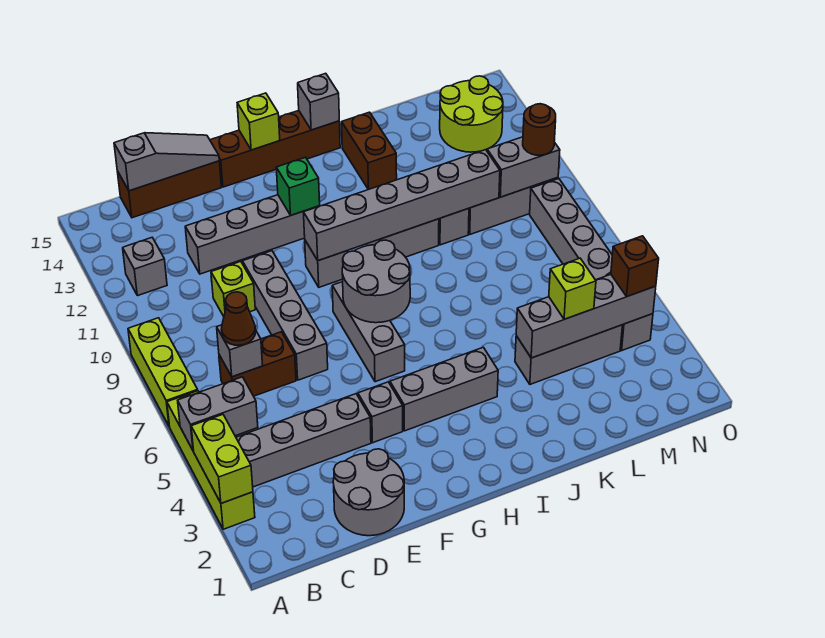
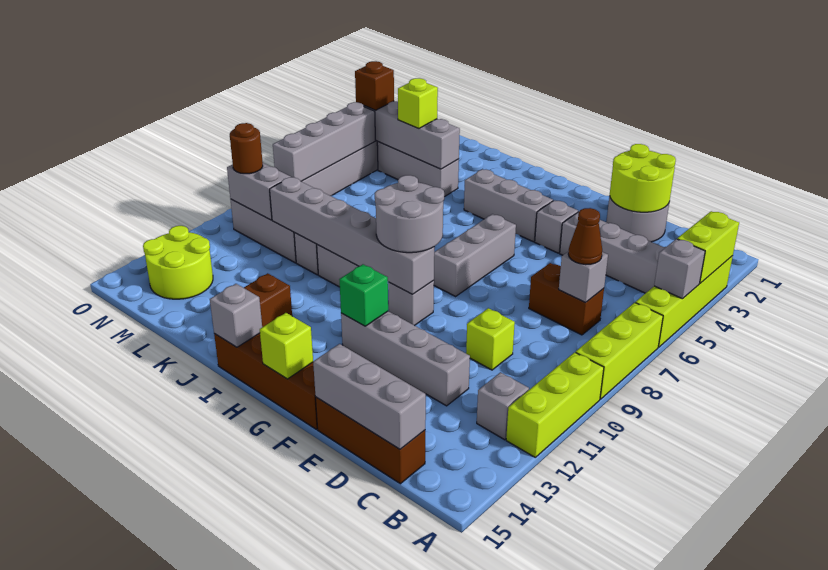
grey brick A5:B5 level 2 -> grey brick A5 level 2
none -> lime brick A10:A12 level 1
grey slope C15:E15 level 2 top C -> grey brick C15:E15 level 2
none -> lime round brick D1:E2 level 2
grey brick E7:E10 level 1 -> grey brick N5:N8 level 2
grey round brick G7:H8 level 2 -> grey round brick G9:H10 level 3

